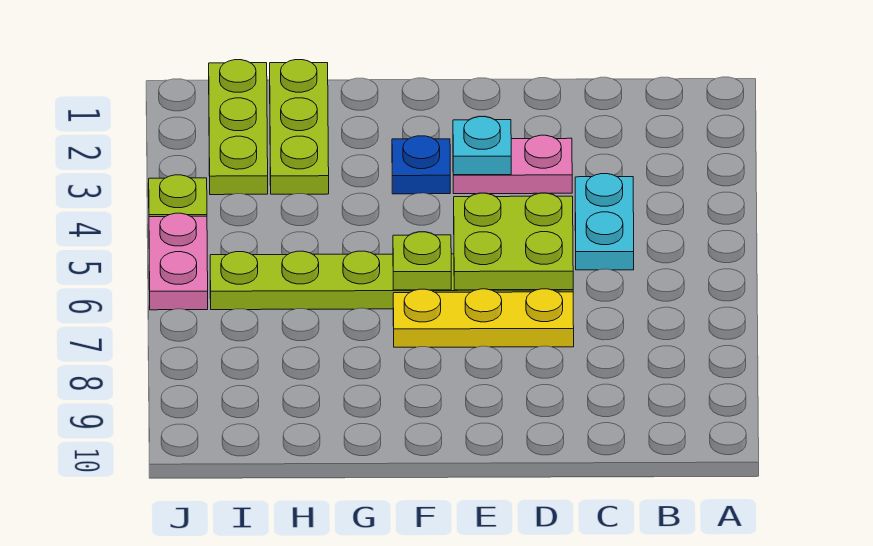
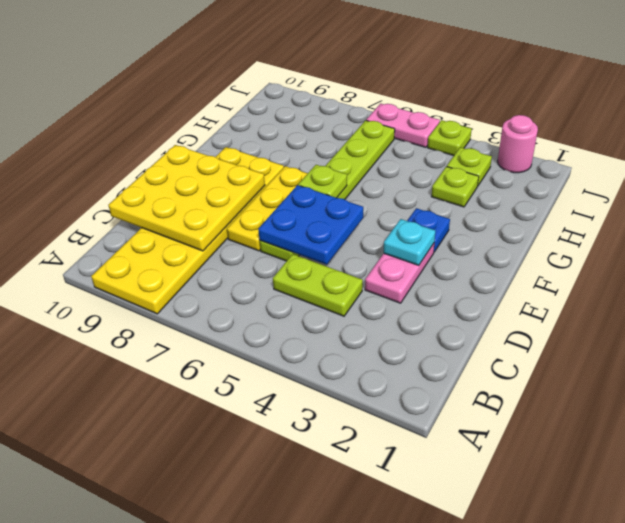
none -> yellow plate A8:F9 level 1
cyan plate C4:C5 level 1 -> lime plate C4:C5 level 1
none -> yellow plate C8:E10 level 2
lime plate D5:E6 level 2 -> blue plate D5:E6 level 2
lime plate H1:H3 level 1 -> lime plate H3 level 1
lime plate I1:I3 level 1 -> lime plate I3 level 1
none -> pink round brick J2 level 1

